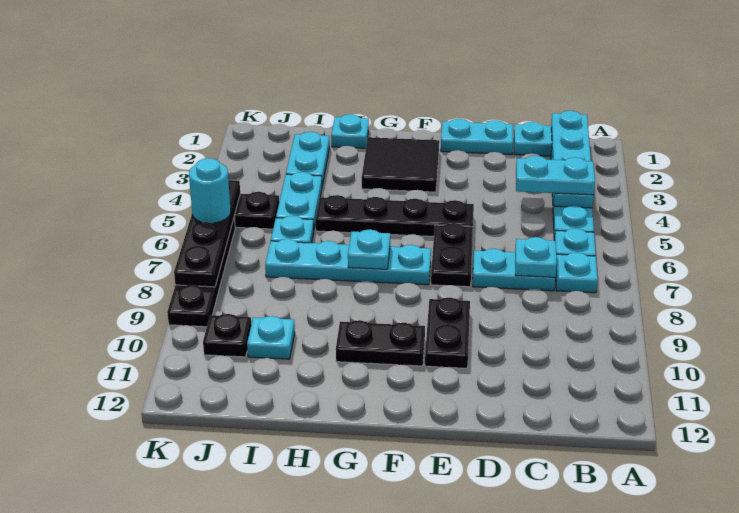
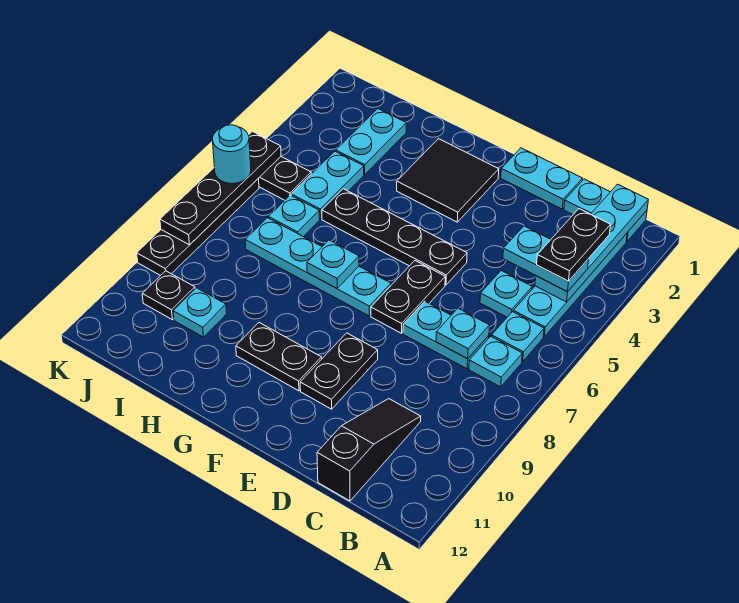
none -> black plate B3:B4 level 4
none -> black slope C10:C12 level 1 top 12
cyan plate H1 level 1 -> cyan plate C5 level 1

